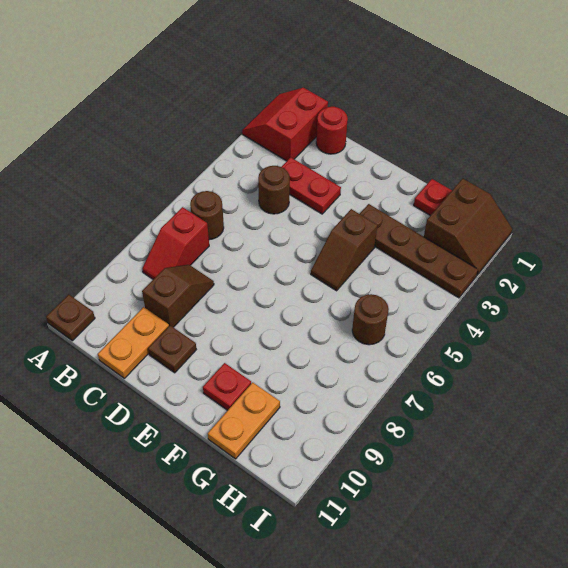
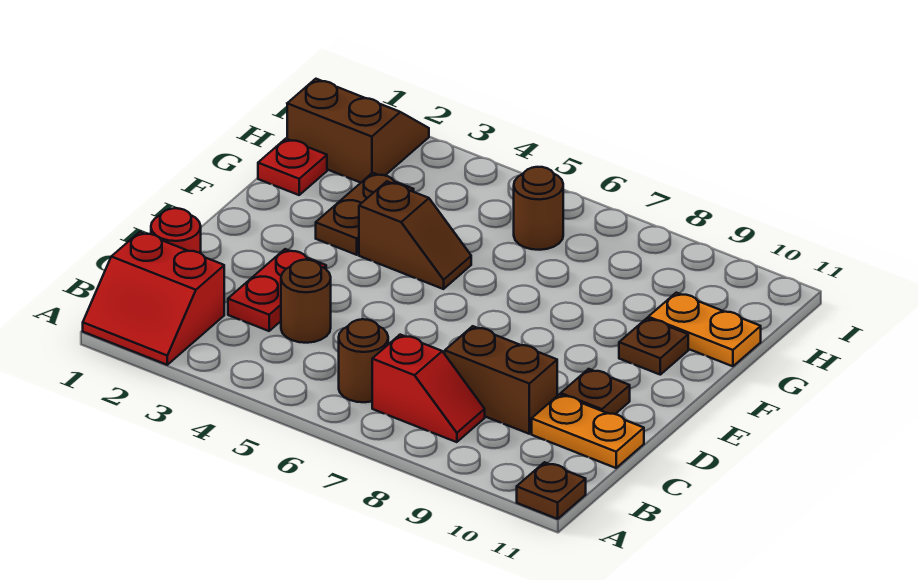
brown slope C8:C9 level 1 top 9 -> brown brick C8:C9 level 1
brown plate F3:I3 level 1 -> brown plate F3:G3 level 1
red plate F10 level 1 -> brown plate F10 level 1

